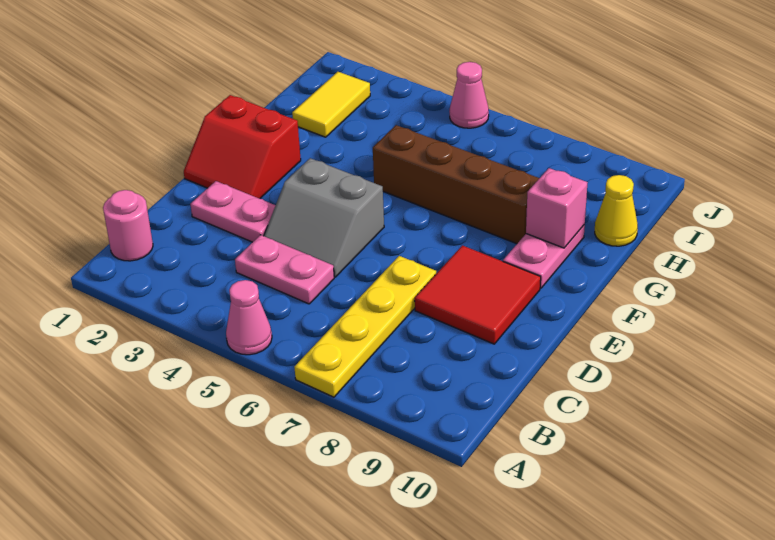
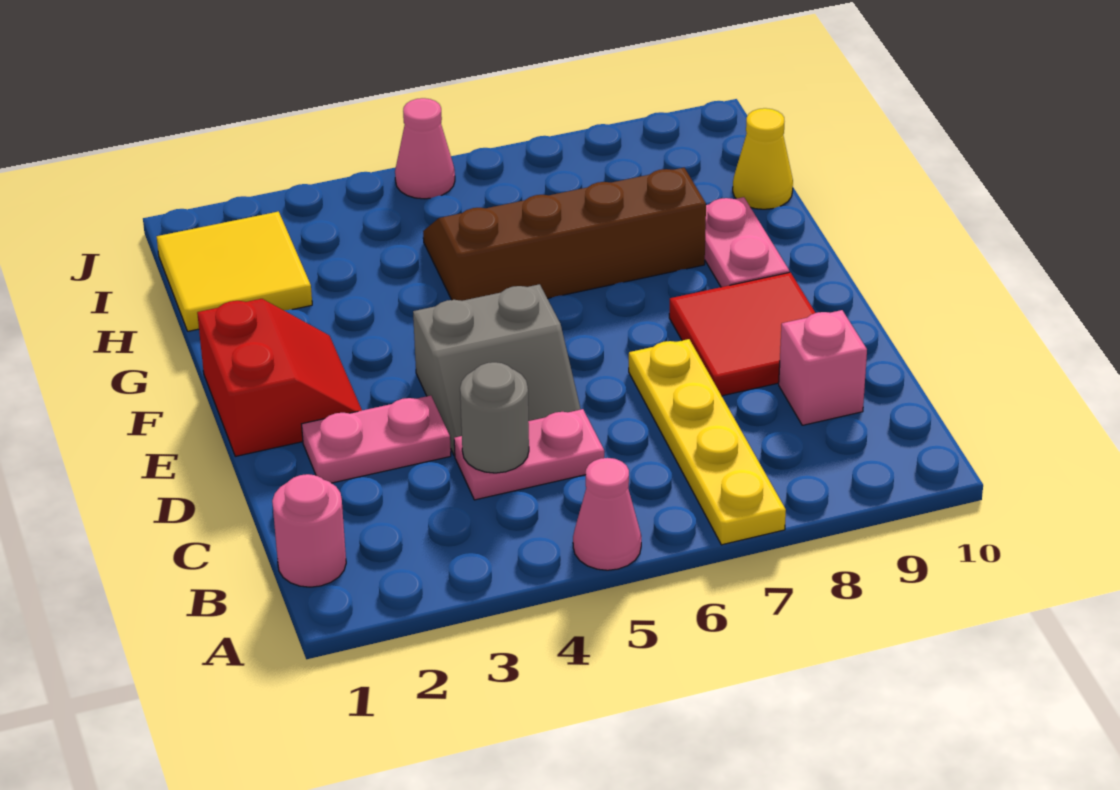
none -> grey round brick C4 level 2
red slope E1:F2 level 1 top F -> red slope E1:F2 level 1 top 1
pink brick G9 level 2 -> pink brick C9 level 1
yellow tile H2:I2 level 1 -> yellow tile H1:I2 level 1

